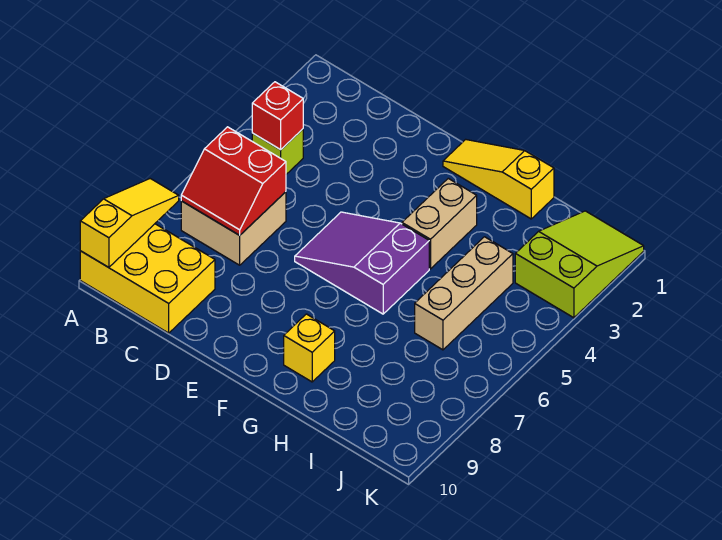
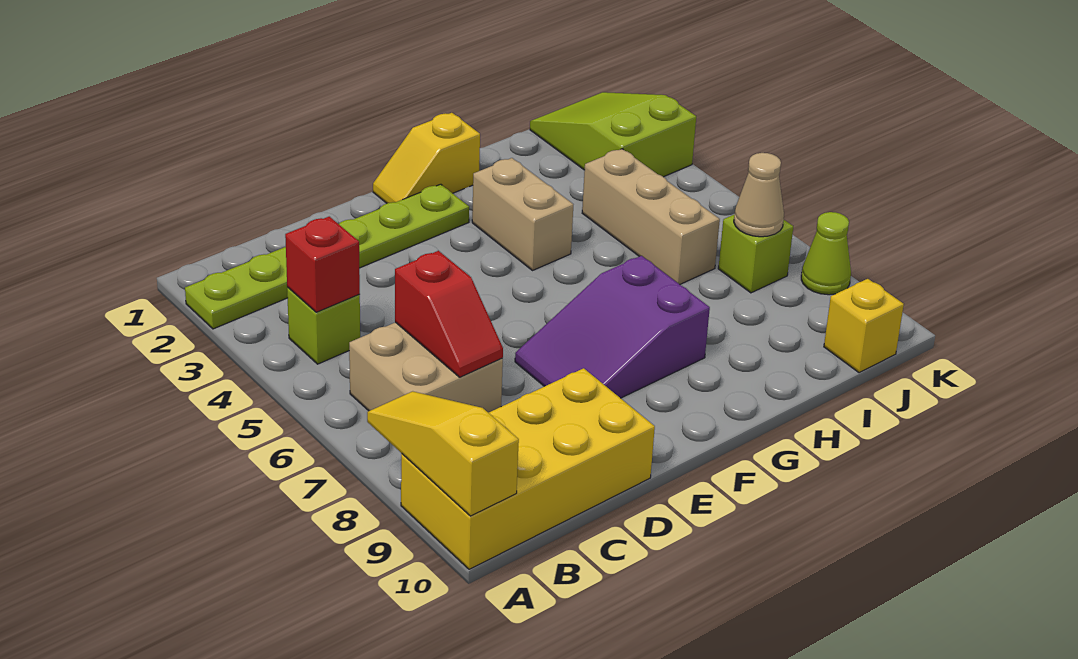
none -> lime plate A2:F2 level 1
yellow brick A9:C10 level 1 -> yellow brick A9:D10 level 1
red slope B6:C7 level 2 top 6 -> red slope C6:C7 level 2 top 6
purple slope E5:G6 level 1 top G -> purple slope E7:G8 level 1 top G
yellow slope F1:H1 level 1 top H -> yellow slope F1:G1 level 1 top G
yellow brick G9 level 1 -> yellow brick J10 level 1
none -> lime brick J7 level 1
none -> tan cone J7 level 2
none -> lime cone K8 level 1

